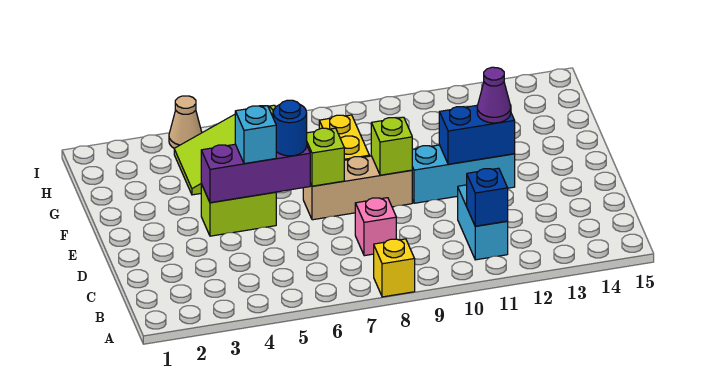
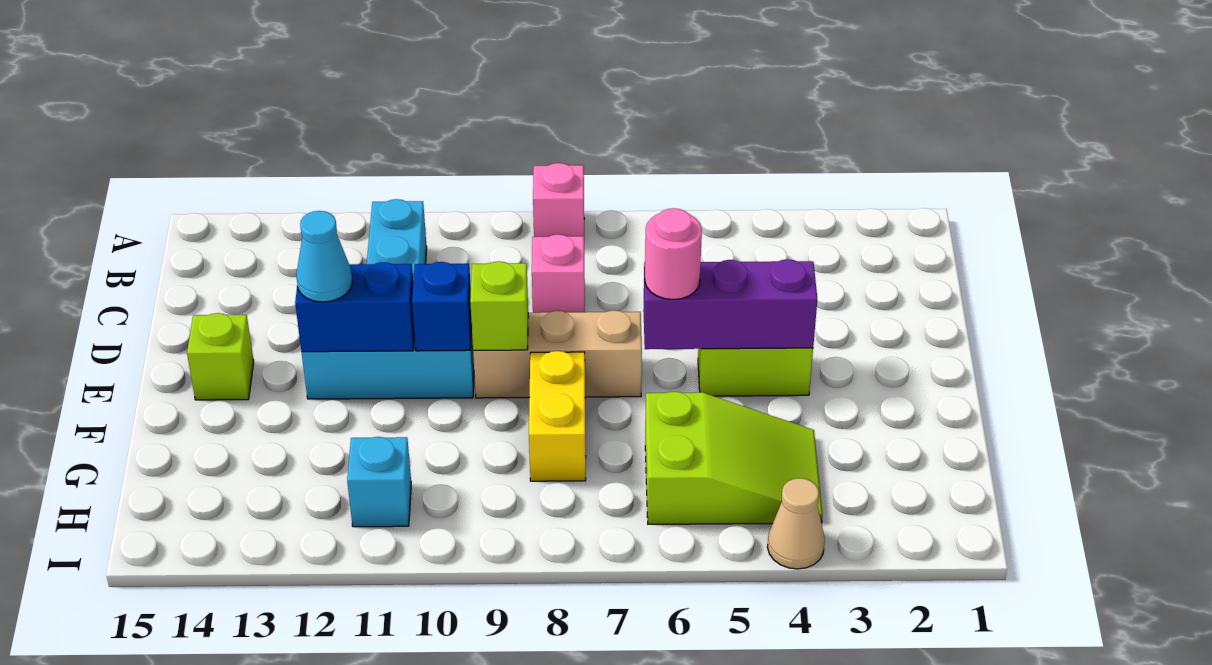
yellow brick A8 level 1 -> pink brick A8 level 1
blue brick B11 level 2 -> blue brick E10 level 2
cyan brick E5 level 3 -> cyan brick H11 level 1
blue round brick E6 level 3 -> pink round brick E6 level 3
lime brick E7 level 2 -> lime brick E14 level 1
purple cone E12 level 3 -> cyan cone E12 level 3

